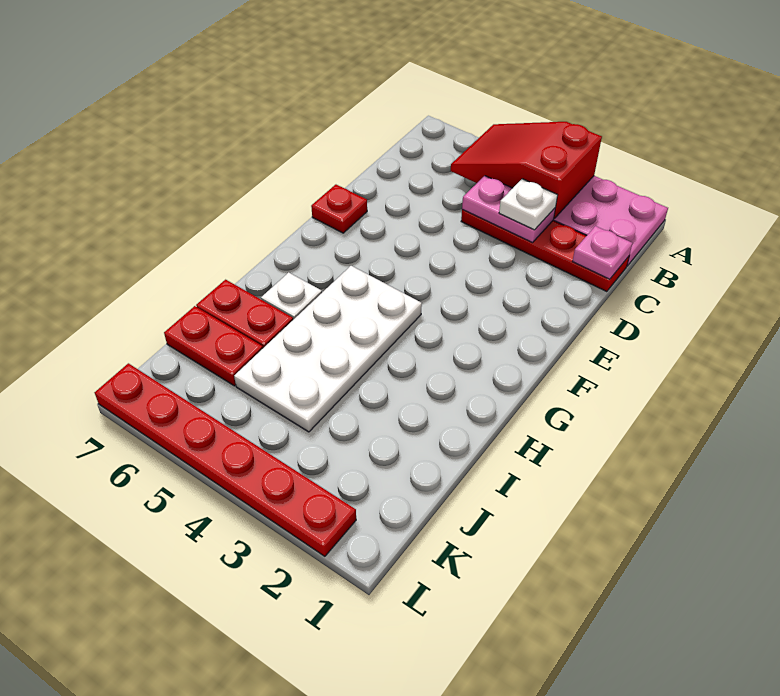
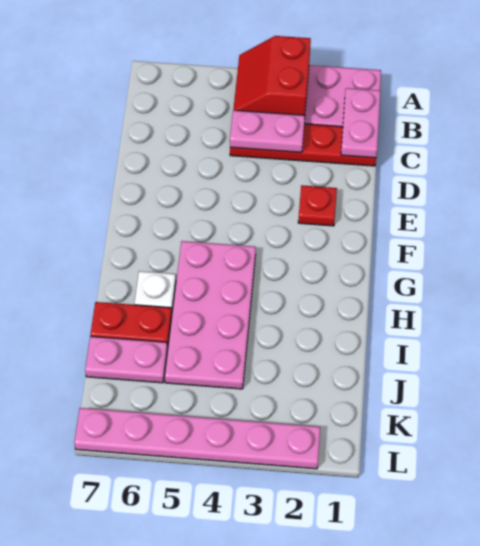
red slope A3:B5 level 2 top 3 -> red slope A3:B4 level 2 top 3
pink plate C1 level 2 -> pink plate B1:C1 level 2
white plate C3 level 3 -> none
red plate E7 level 1 -> red plate E2 level 1
white plate G4:J5 level 1 -> pink plate G4:J5 level 1
red plate J6:J7 level 1 -> pink plate J6:J7 level 1
red plate L2:L7 level 1 -> pink plate L2:L7 level 1

